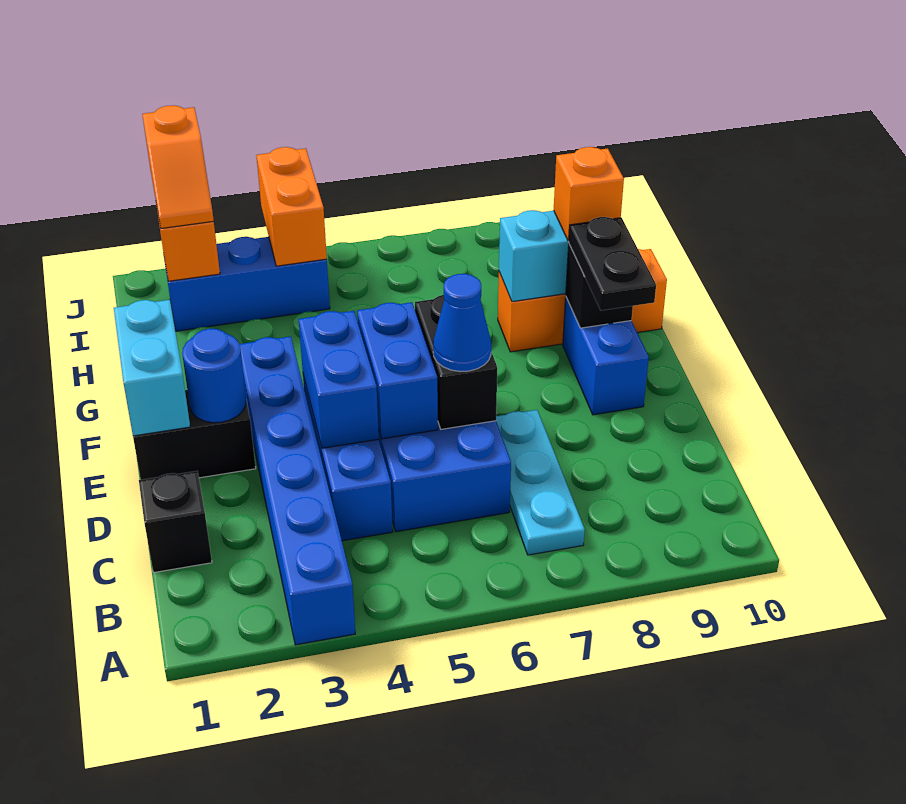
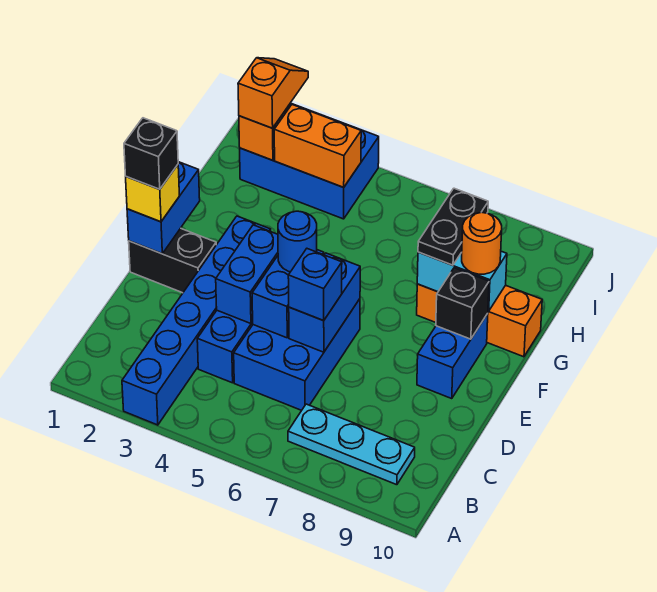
cyan plate B7:D7 level 1 -> cyan plate B7:B9 level 1
black brick C1 level 1 -> black brick E1 level 4
black brick D6:E6 level 2 -> blue brick D6:E6 level 2
blue cone D6 level 3 -> blue brick D6 level 3
cyan brick E1:F1 level 2 -> blue brick E1:F1 level 2
none -> yellow brick E1 level 3
blue round brick E2 level 2 -> blue round brick E5 level 3
black plate E9:F9 level 3 -> black plate G8:H8 level 3
orange brick G9 level 3 -> orange round brick G9 level 3
blue brick I2:I4 level 1 -> blue brick I2:J4 level 1
orange slope I2:J2 level 3 top J -> orange slope I2:J2 level 3 top I
orange brick I4:J4 level 2 -> orange brick I3:I4 level 2

